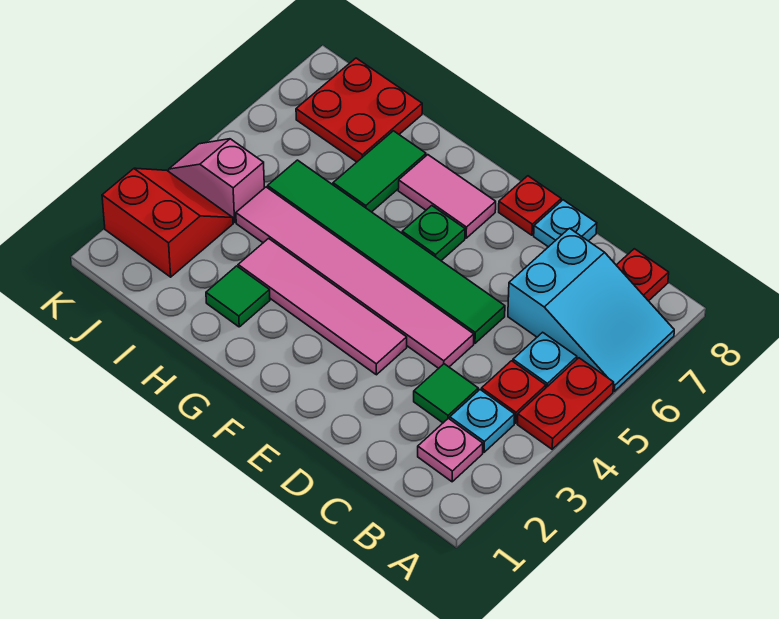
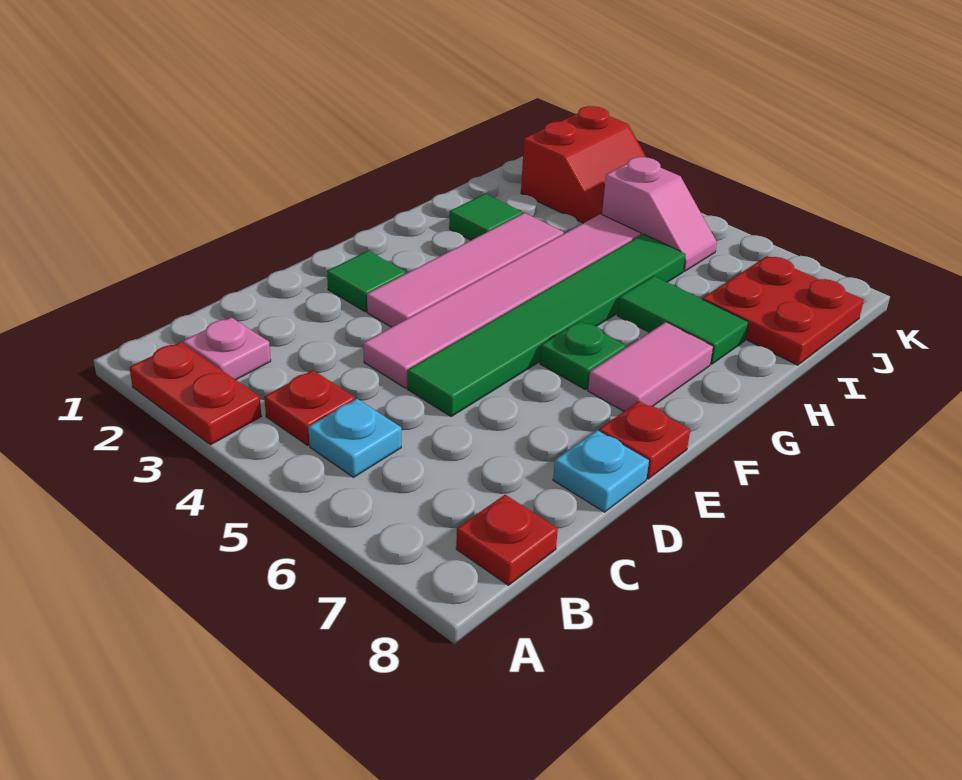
red plate A4:A5 level 1 -> red plate A2:A3 level 1
cyan slope A6:C7 level 1 top C -> none
cyan plate B3 level 1 -> none
green tile C3 level 1 -> green tile E2 level 1
pink slope J4:K4 level 1 top J -> pink slope J4:J5 level 1 top 4

